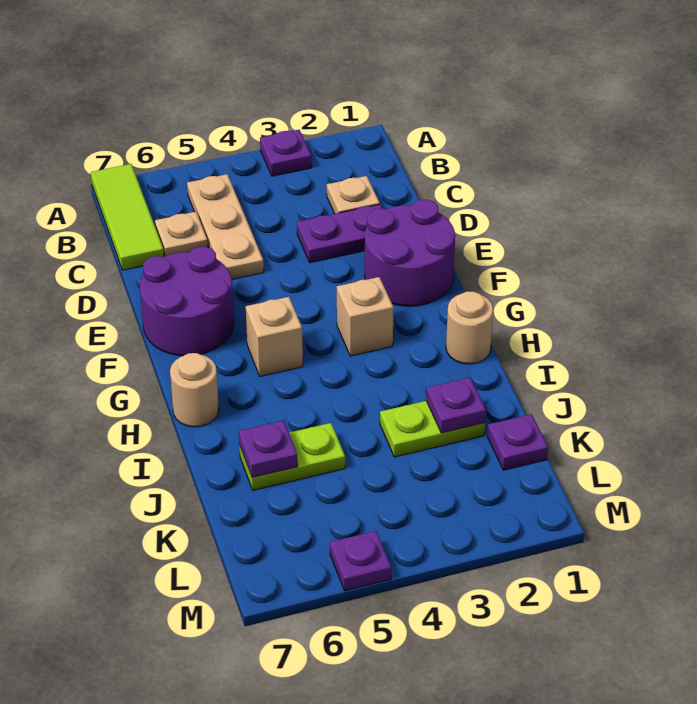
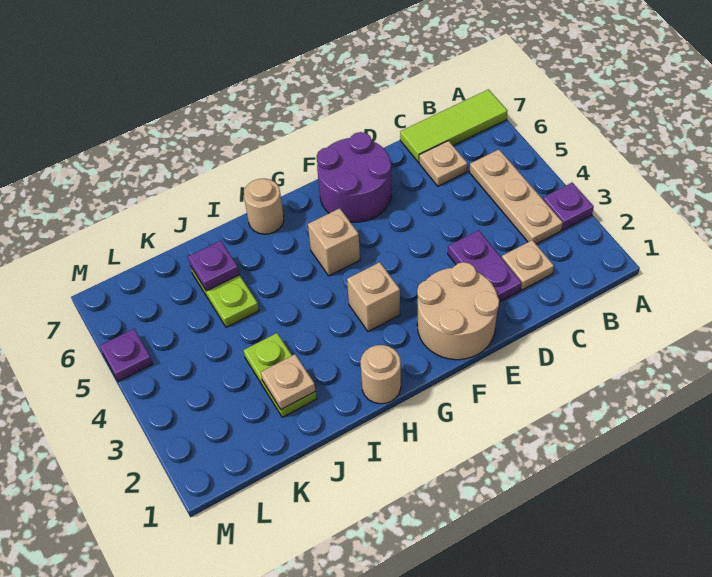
tan plate B5:D5 level 1 -> tan plate B3:B5 level 1
purple round brick E1:F2 level 1 -> tan round brick E1:F2 level 1
purple plate J2 level 2 -> tan plate J2 level 2
purple plate K1 level 1 -> none

